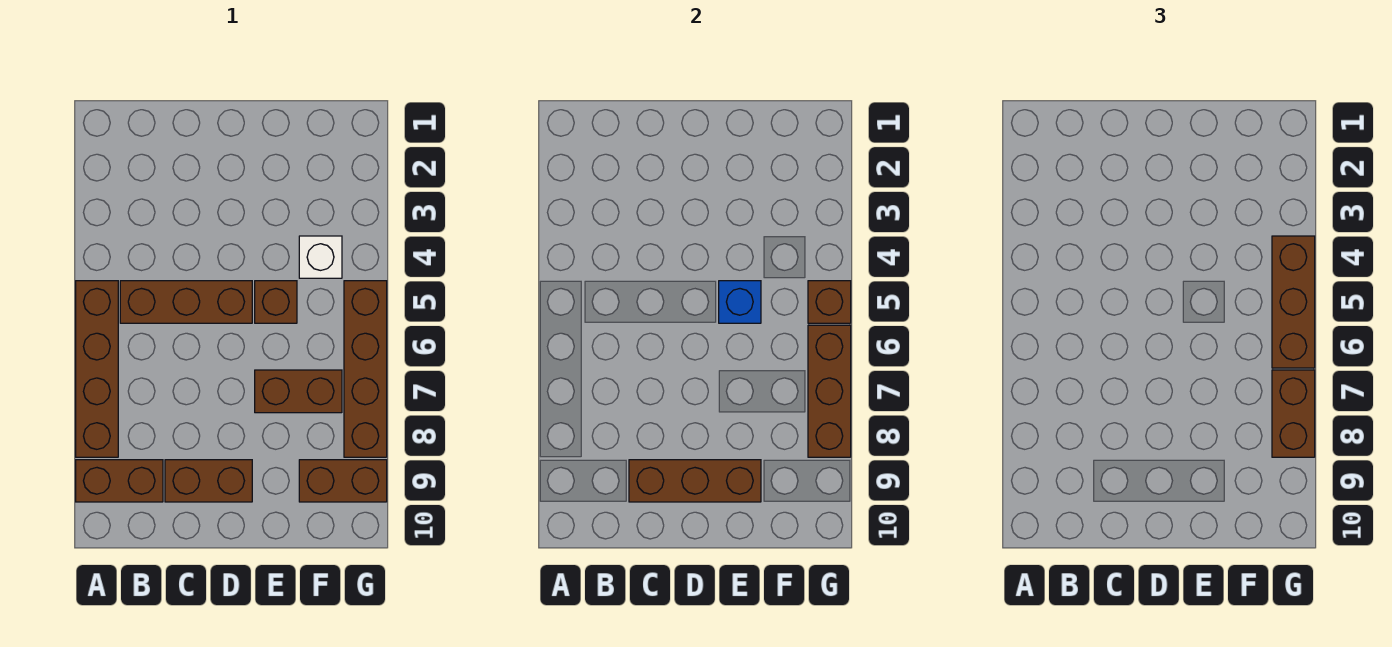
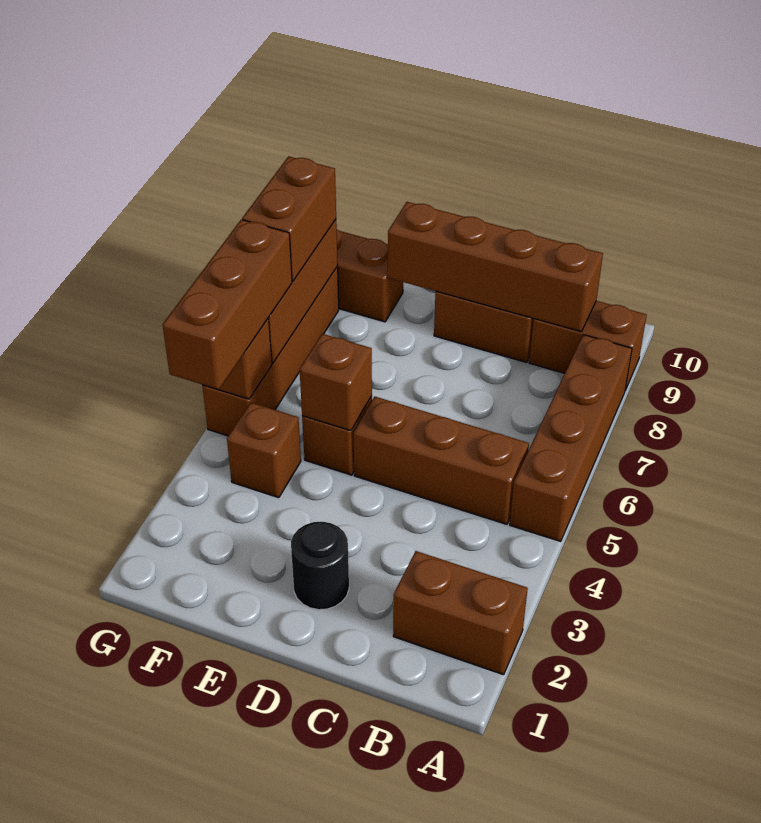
brown brick C9:E9 level 2 -> brown brick B9:E9 level 2
none -> black round brick D2 level 1
blue brick E5 level 2 -> brown brick E5 level 2
brown brick E7:F7 level 1 -> brown brick A2:B2 level 1
white brick F4 level 1 -> brown brick F4 level 1

